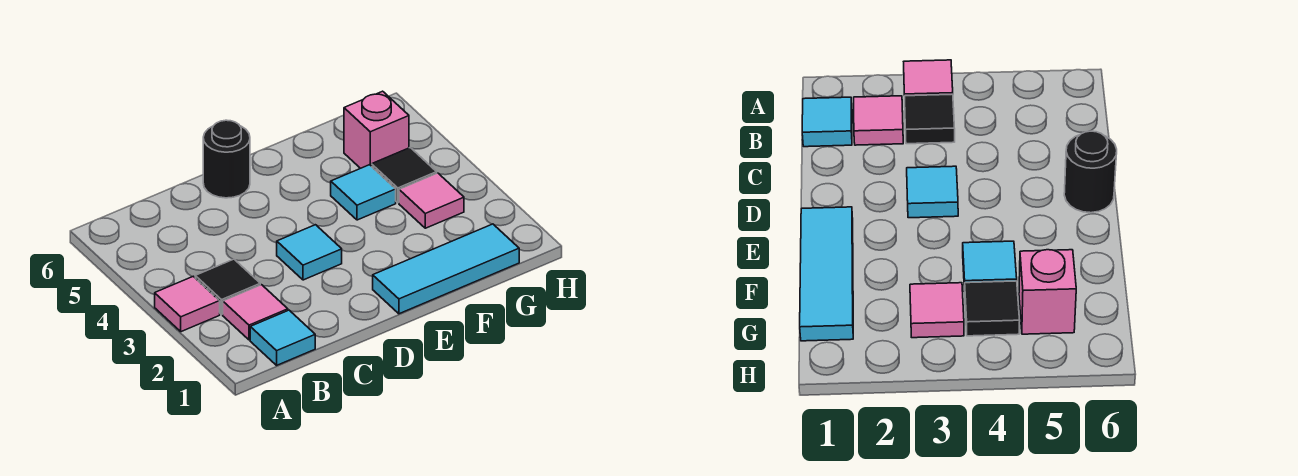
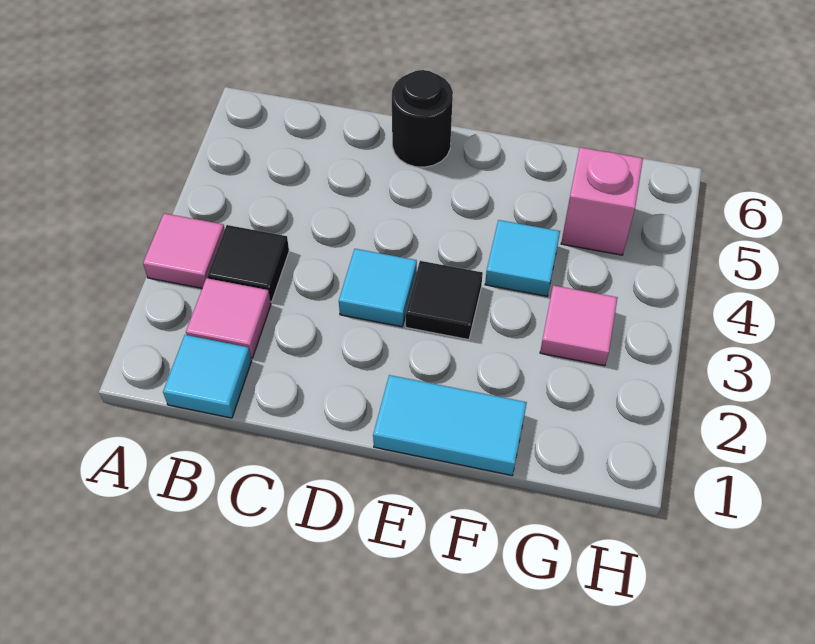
cyan tile E1:G1 level 1 -> cyan tile E1:F1 level 1
black tile G4 level 1 -> black tile E3 level 1

